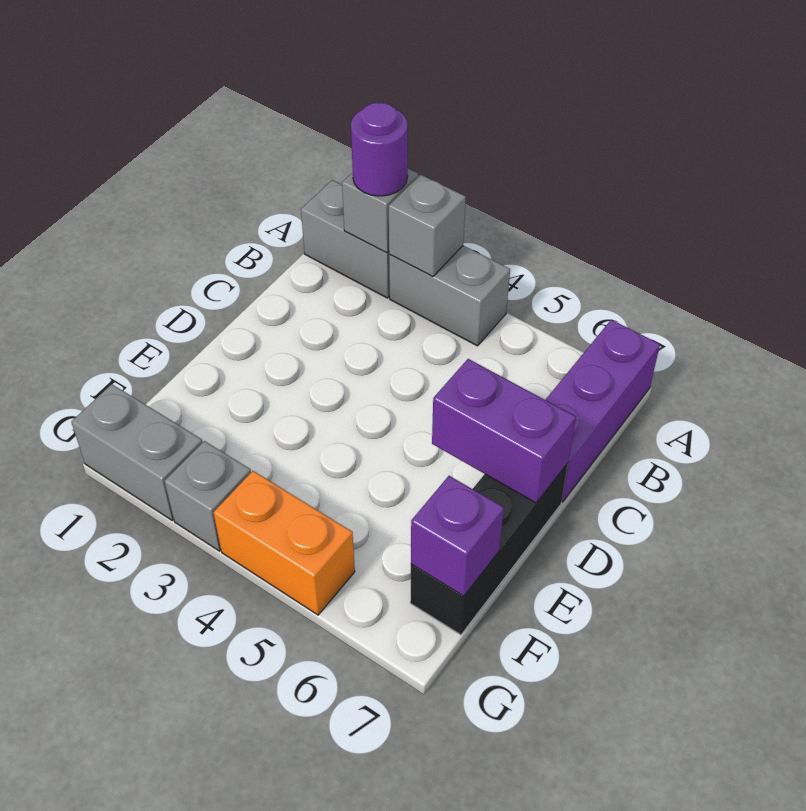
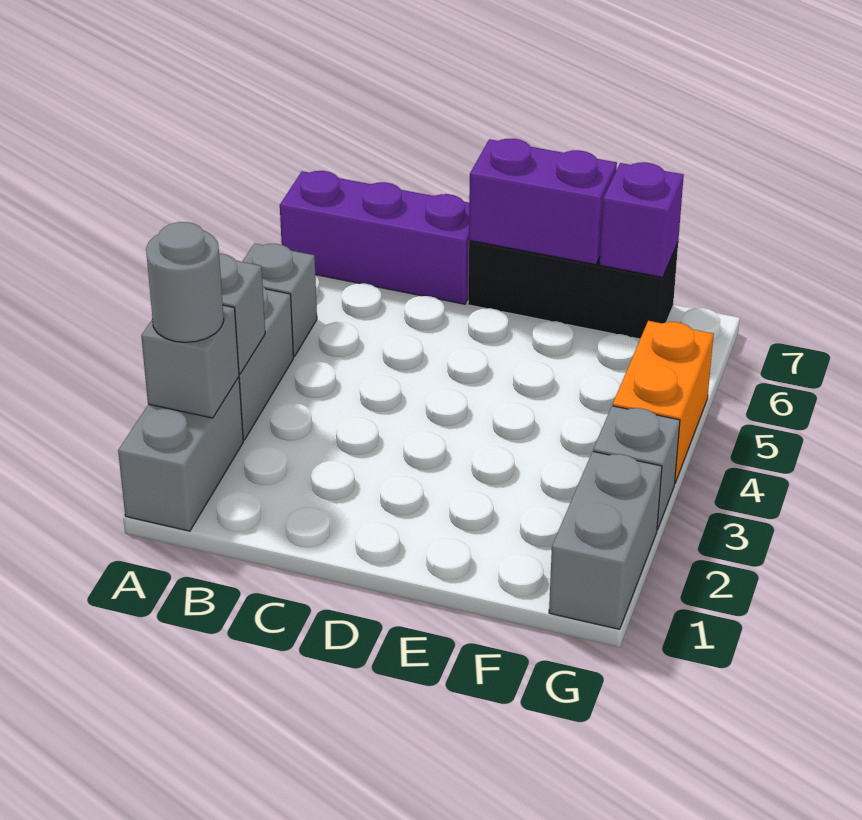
purple round brick A2 level 3 -> grey round brick A2 level 3
none -> grey brick A5 level 1
purple brick D6:D7 level 2 -> purple brick D7:E7 level 2

